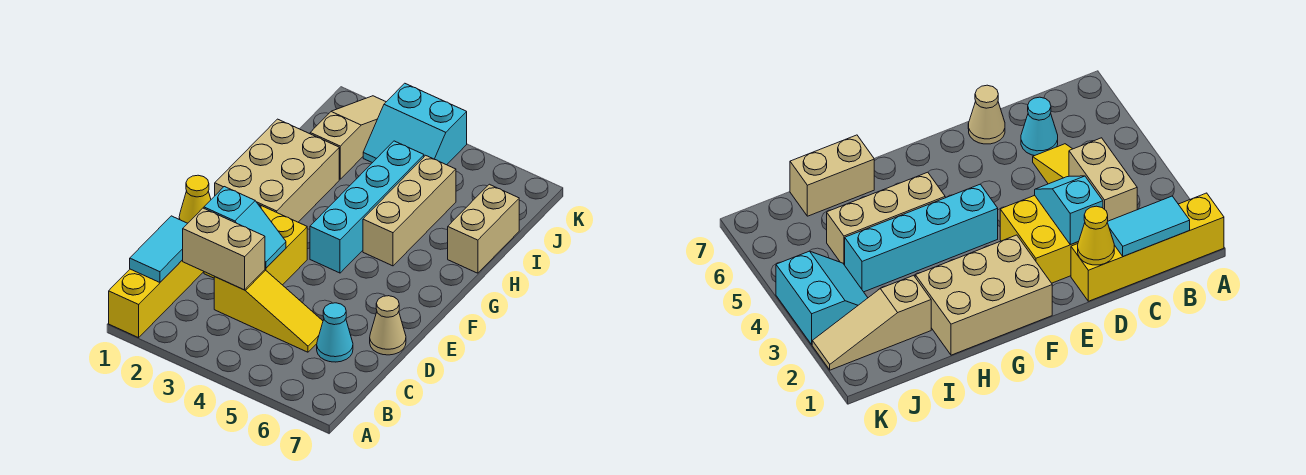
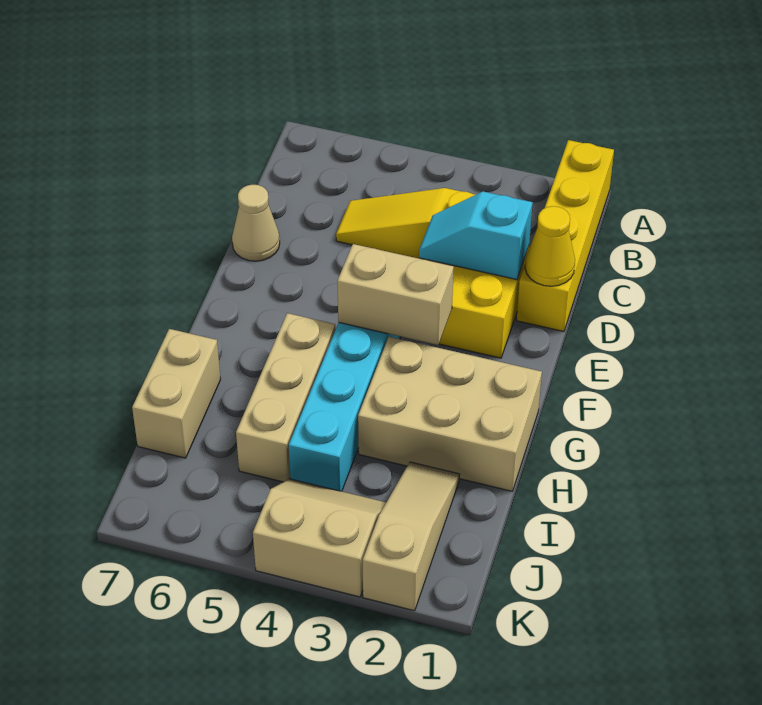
cyan tile B1:C1 level 2 -> none
tan brick C2:C3 level 2 -> tan brick F3:F4 level 2
cyan cone C6 level 1 -> none
tan brick F1:H2 level 1 -> tan brick G1:H3 level 1
tan slope I2:K2 level 1 top I -> tan slope I2:K2 level 1 top K
cyan slope J3:K4 level 1 top K -> tan slope J3:K4 level 1 top K

